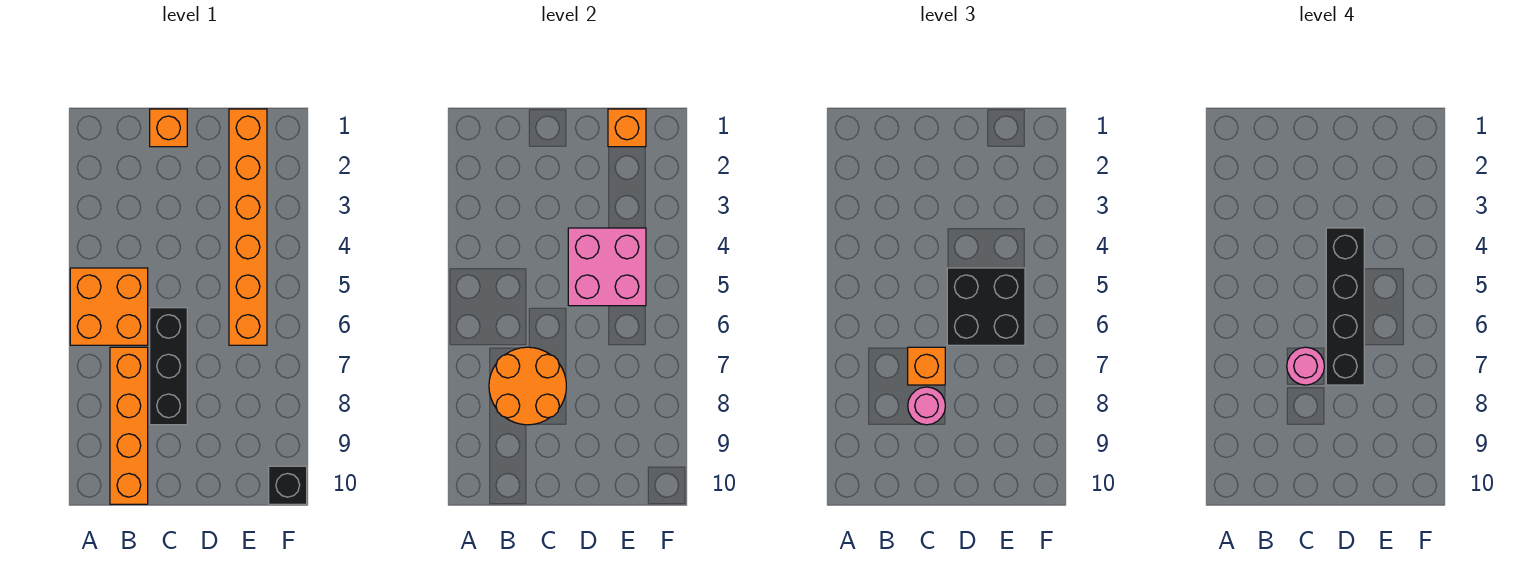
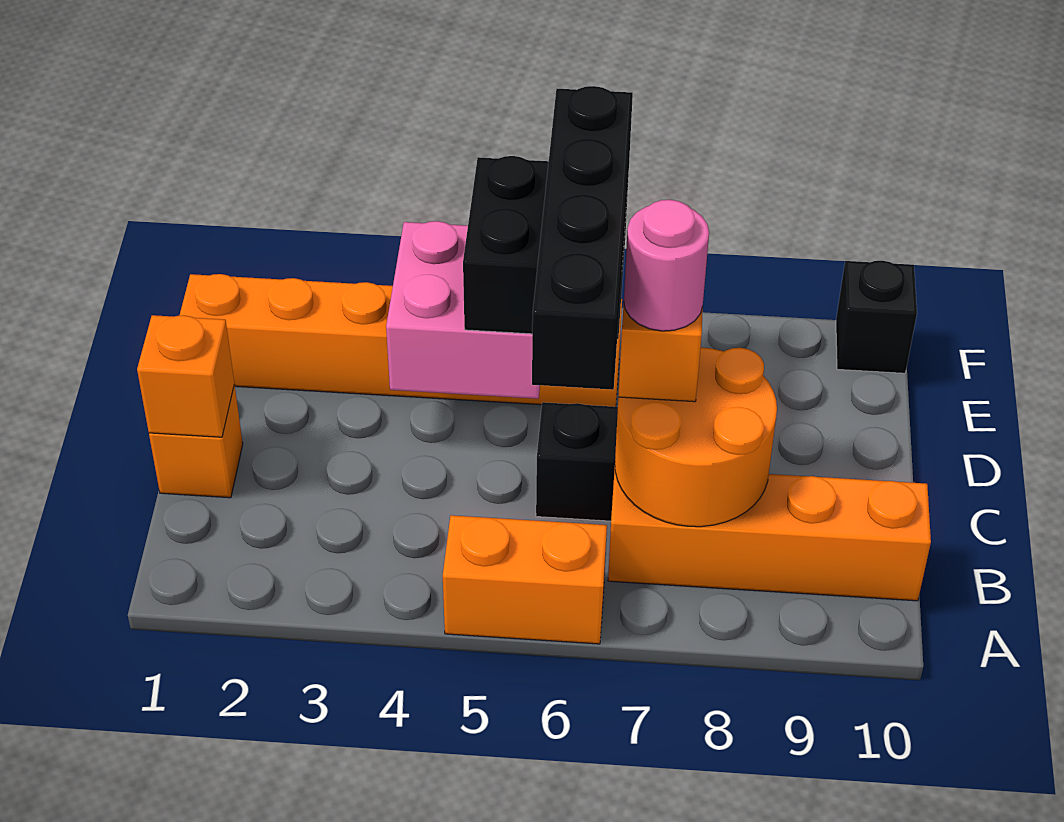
orange brick A5:B6 level 1 -> orange brick A5:A6 level 1
pink round brick C8 level 3 -> none
black brick D4:D7 level 4 -> black brick B6:E6 level 4
orange brick E1 level 2 -> orange brick C1 level 2

